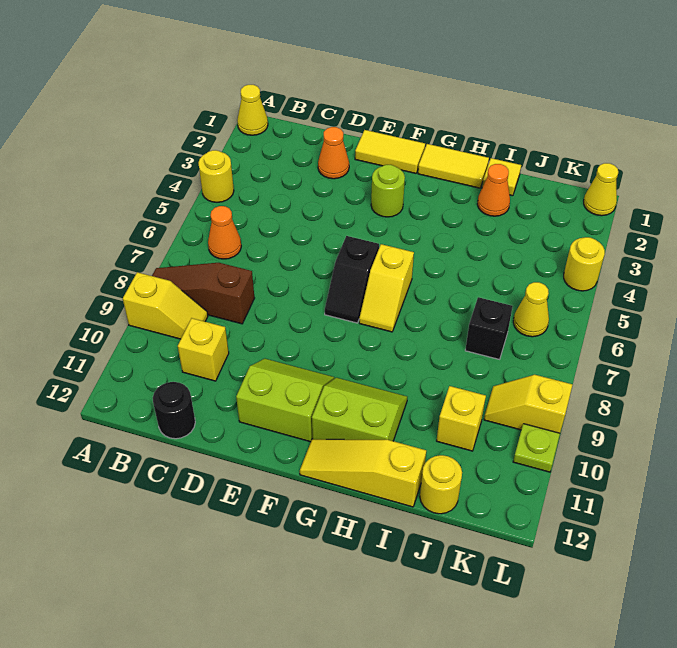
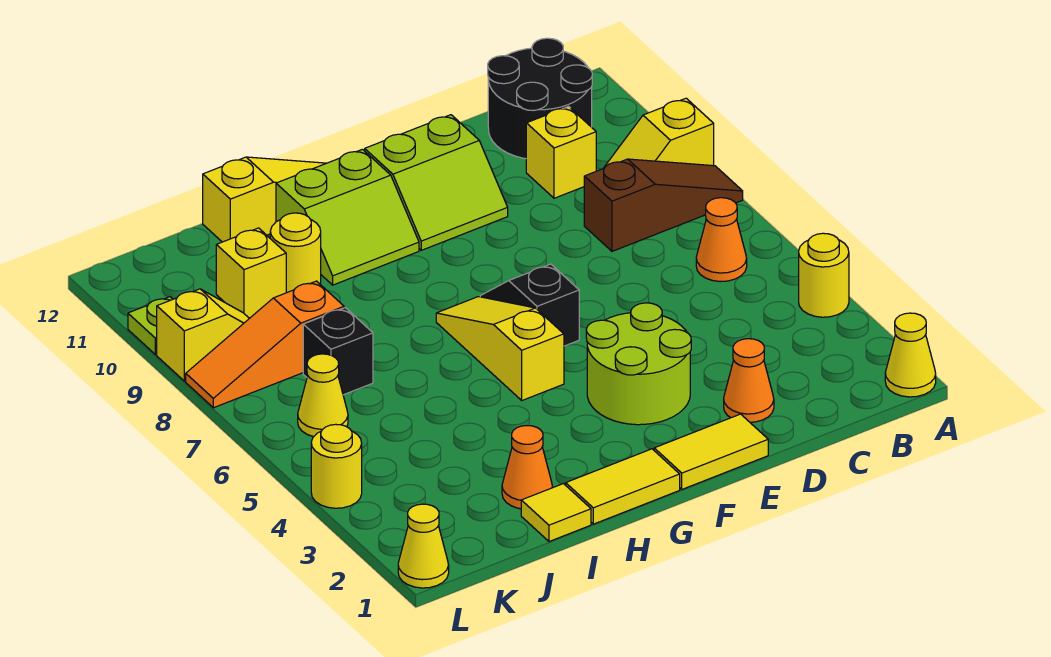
black round brick C12 level 1 -> black round brick B11:C12 level 1
lime round brick F3 level 1 -> lime round brick E3:F4 level 1
yellow slope G6:G7 level 1 top 6 -> yellow slope G5:G7 level 1 top 5
none -> orange slope J8:L8 level 1 top J
yellow round brick J12 level 1 -> yellow round brick I10 level 1

